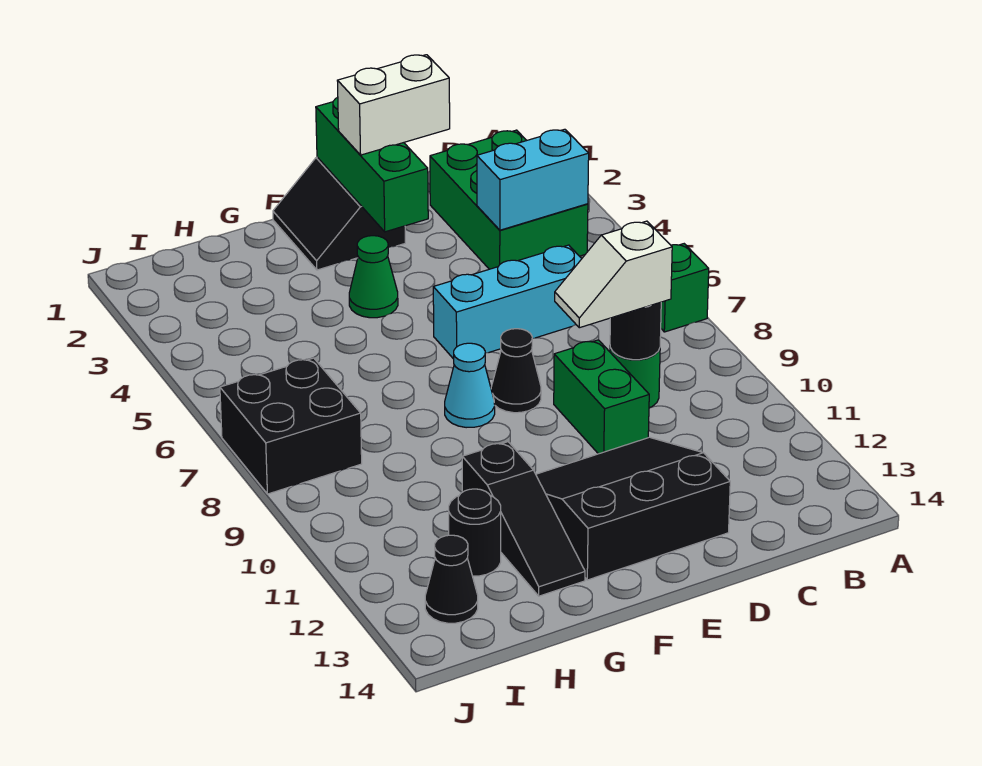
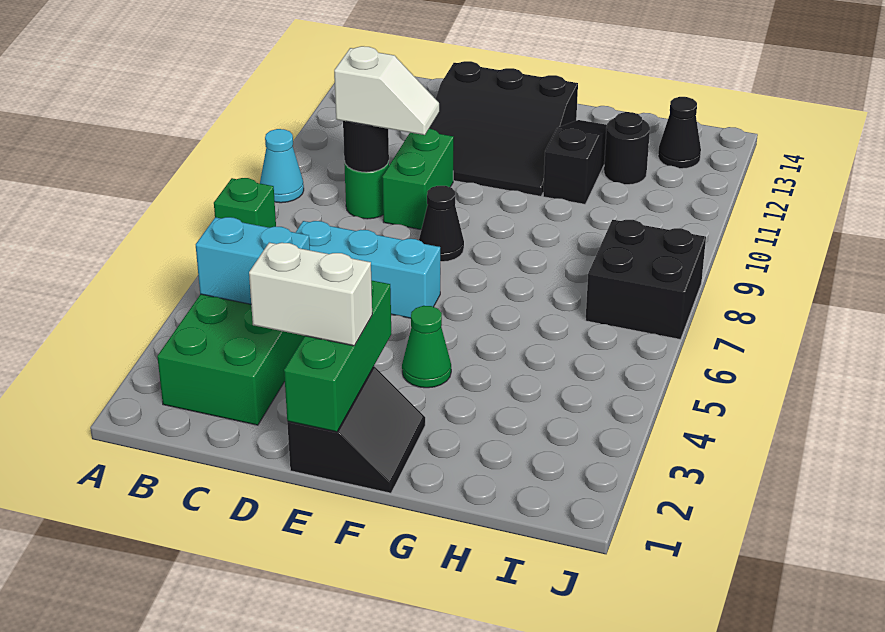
cyan cone F8 level 1 -> cyan cone A9 level 1

